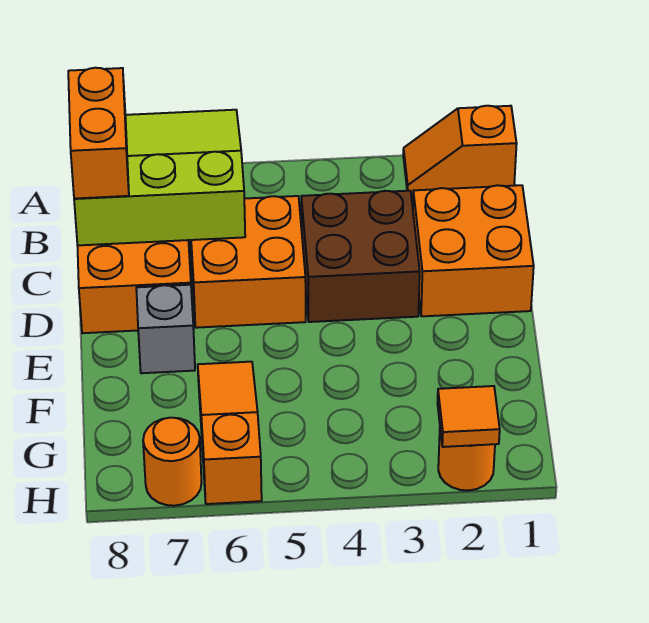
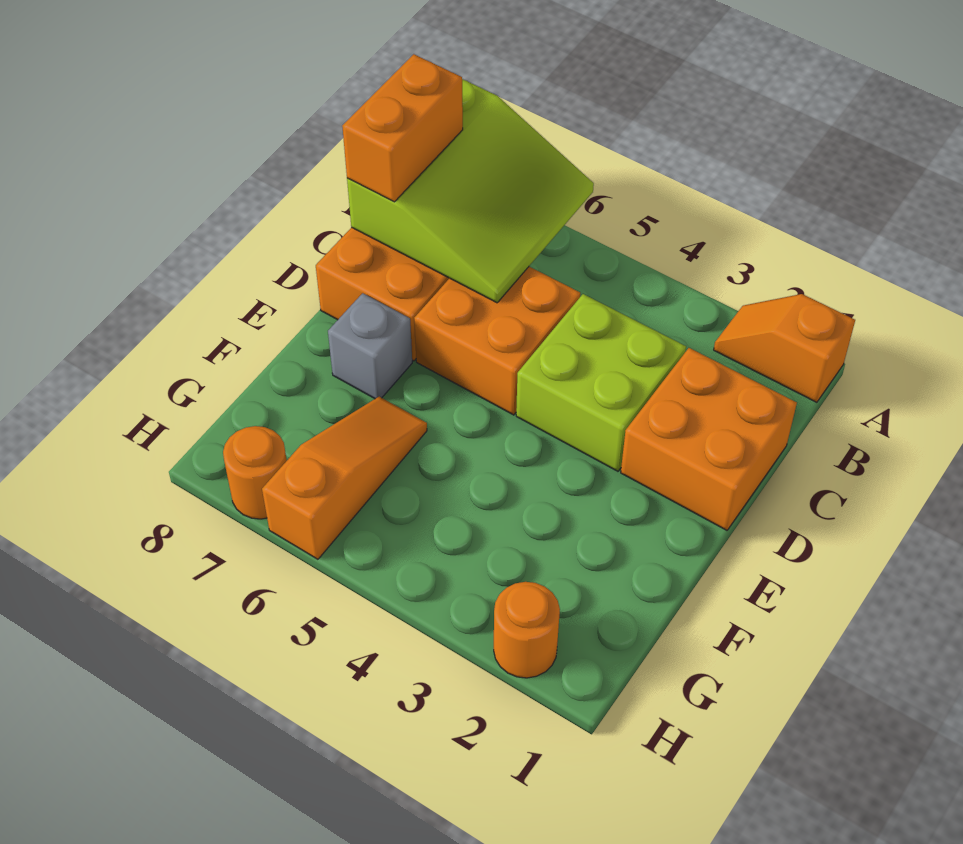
lime slope A6:C8 level 2 top C -> lime slope A6:C8 level 2 top 8
brown brick C3:D4 level 1 -> lime brick C3:D4 level 1
orange tile H2 level 2 -> none

